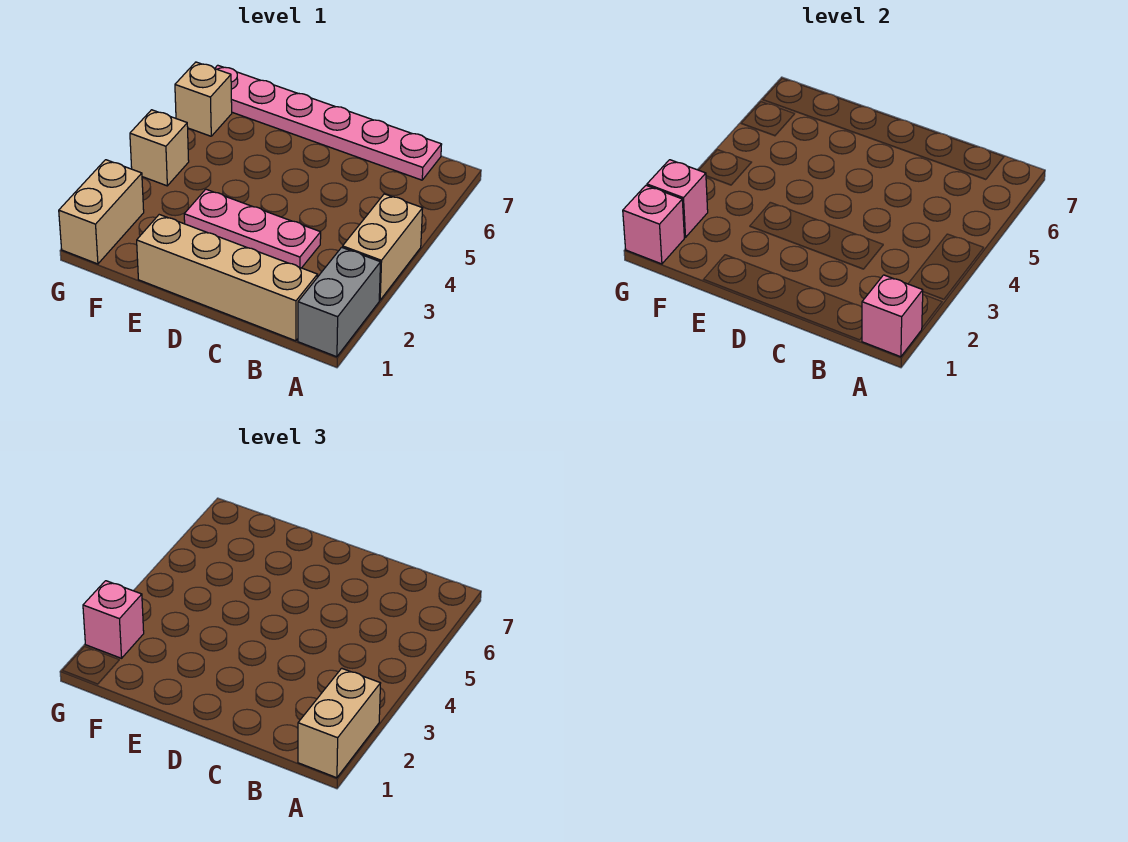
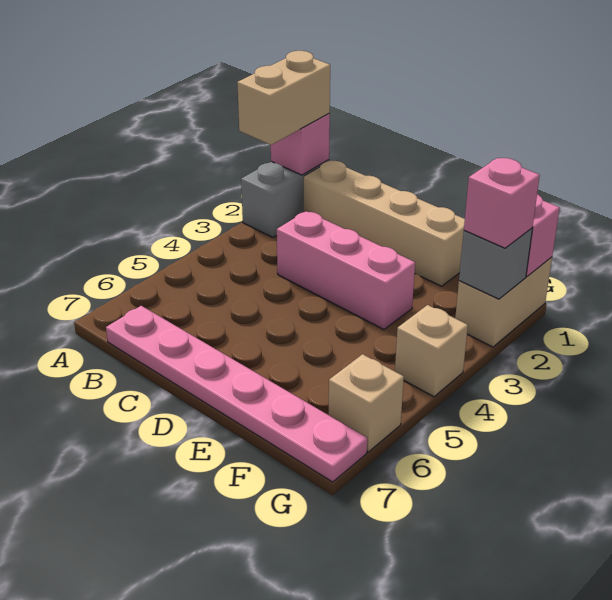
tan brick A3:A4 level 1 -> none
pink plate C3:E3 level 1 -> pink brick C3:E3 level 1
pink brick G2 level 2 -> grey brick G2 level 2

